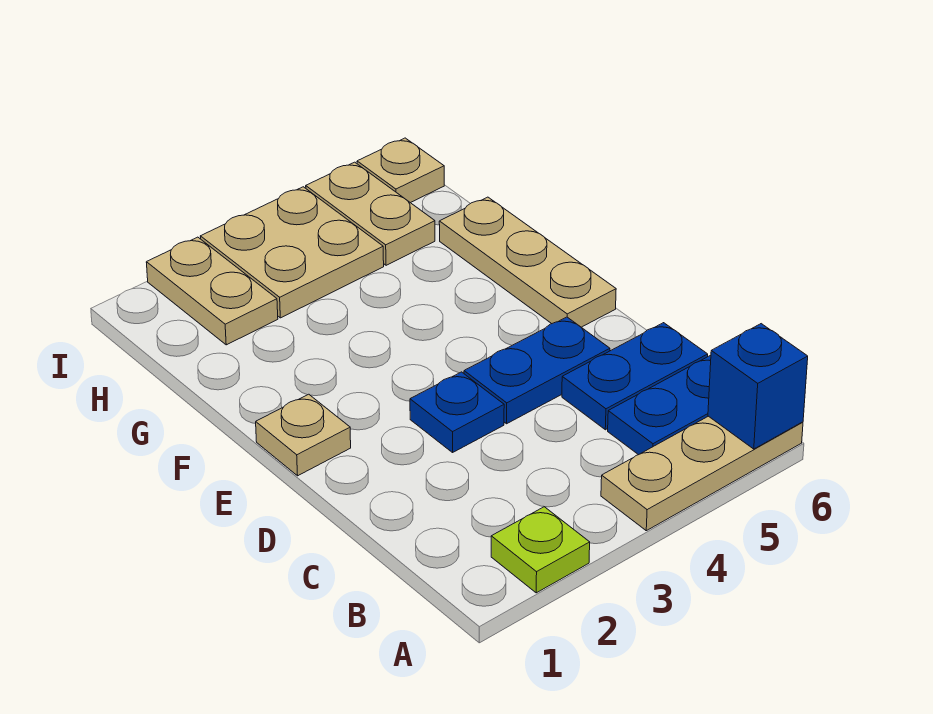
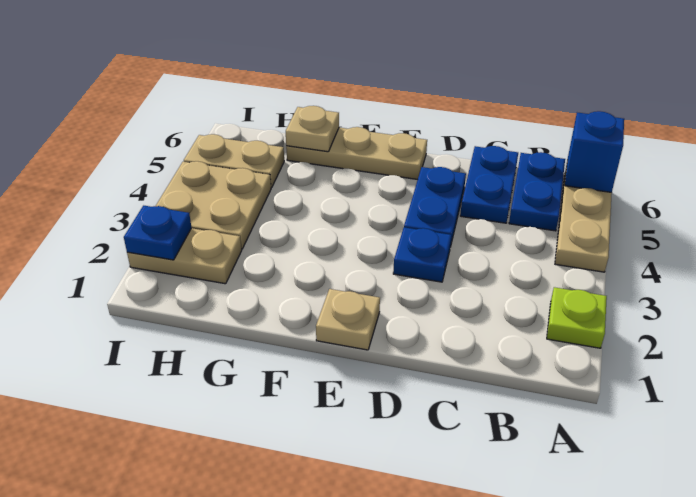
none -> blue plate I2 level 2
tan plate I6 level 1 -> tan plate G6 level 2

